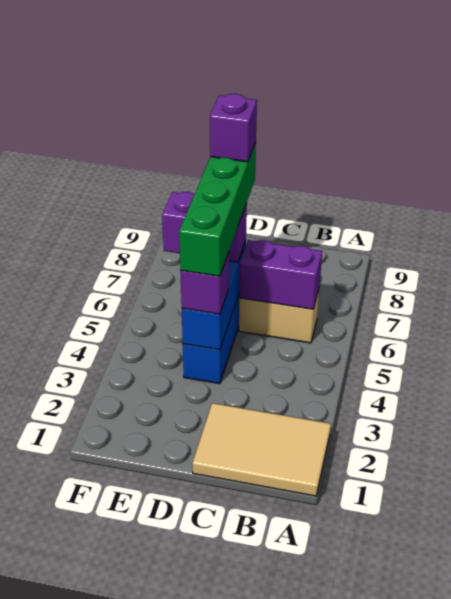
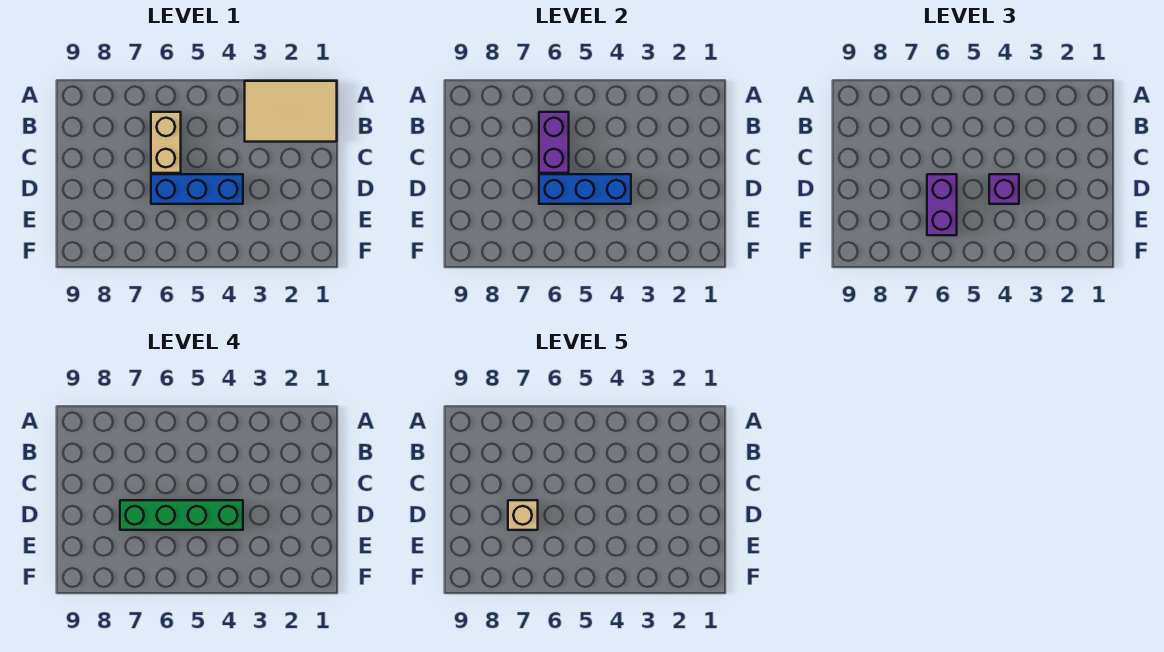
tan tile A1:C2 level 1 -> tan tile A1:B3 level 1
purple brick D7 level 5 -> tan brick D7 level 5

